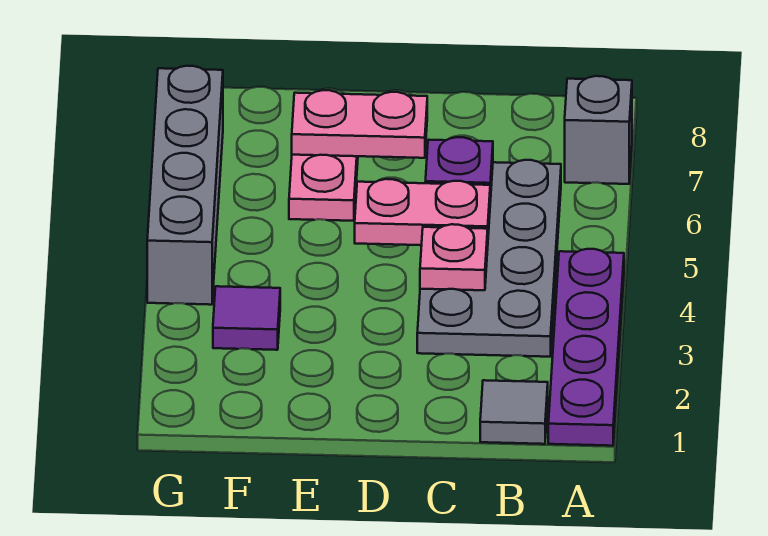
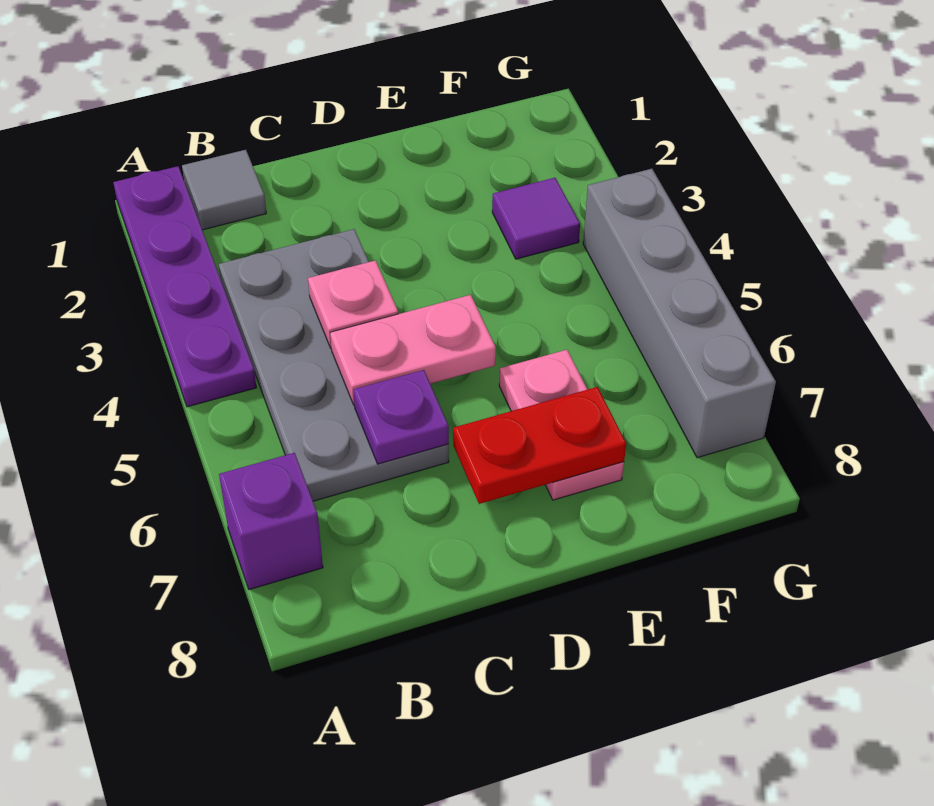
grey brick A7 level 1 -> purple brick A7 level 1
pink plate D7:E7 level 2 -> red plate D7:E7 level 2

